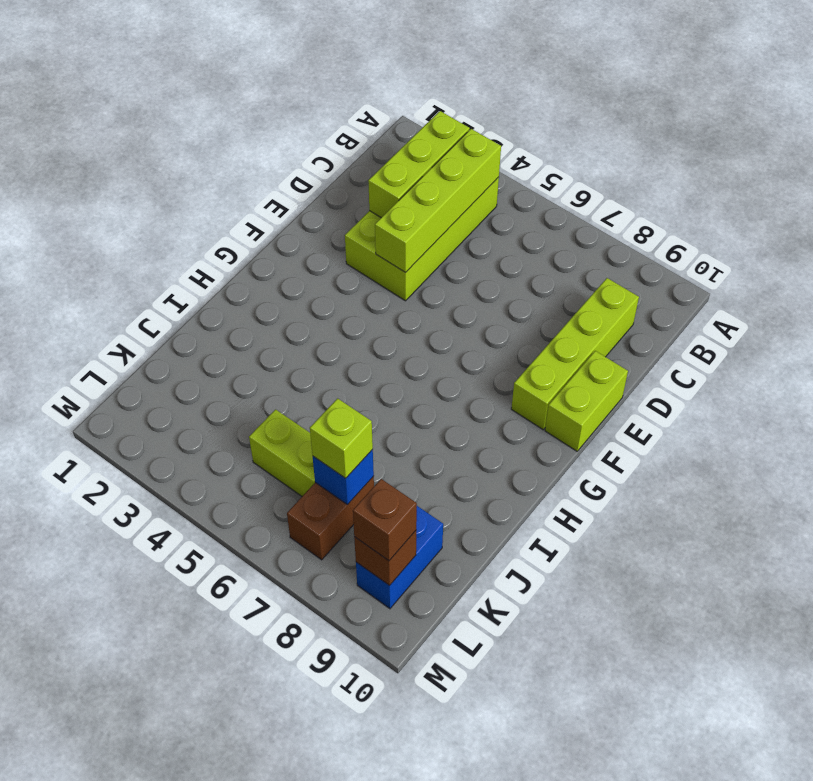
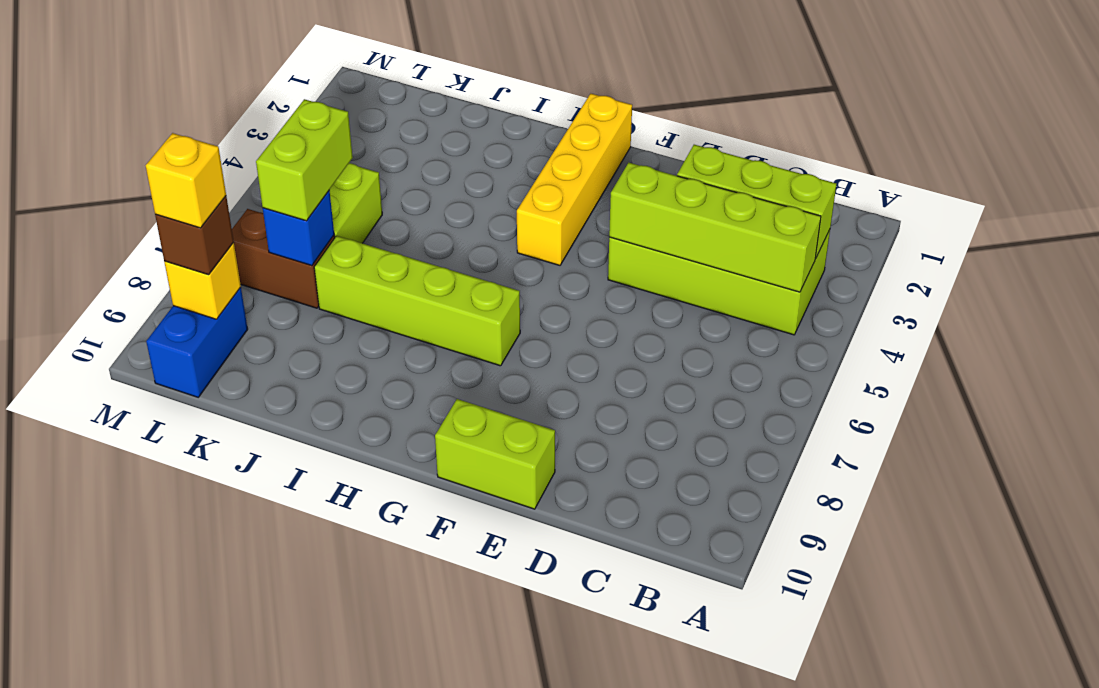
lime brick C9:F9 level 1 -> lime brick G7:J7 level 1
none -> yellow brick G1:G4 level 1
lime brick K7 level 3 -> lime brick K6:K7 level 3
blue brick K9:L9 level 1 -> blue brick L9:L10 level 1
brown brick L9 level 2 -> yellow brick L9 level 2
none -> yellow brick L9 level 4

